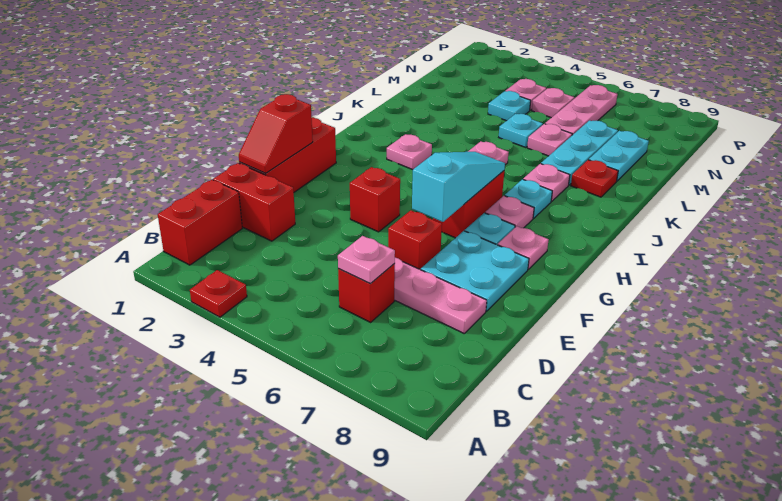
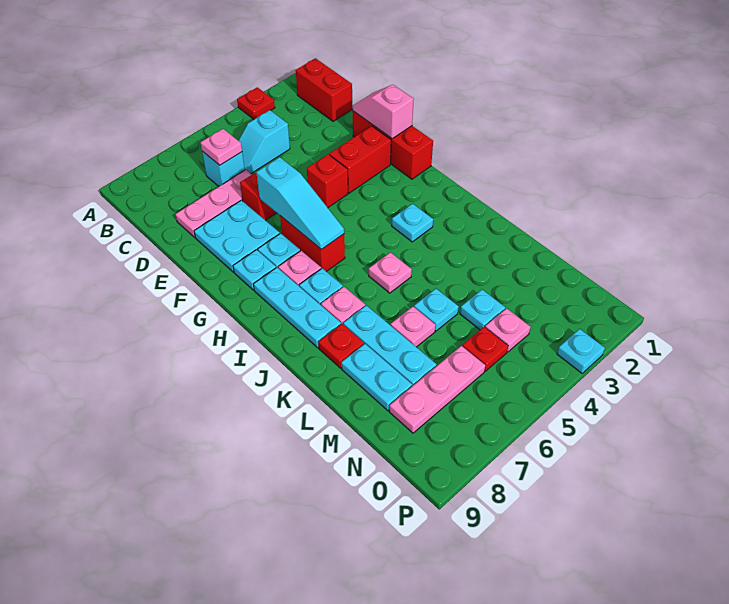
none -> cyan slope C4:C5 level 1 top 4
red brick C6 level 1 -> cyan brick C6 level 1
red brick D1:D2 level 1 -> red brick F2:F3 level 1
red slope E1:F1 level 2 top F -> pink slope E1:F1 level 2 top F
pink plate G8 level 1 -> cyan plate G8 level 1
none -> cyan plate H8:J8 level 1
pink plate I3 level 1 -> cyan plate I3 level 1
pink plate M6:O6 level 1 -> pink plate N6:N8 level 1
pink plate N5 level 1 -> red plate N5 level 1
none -> cyan plate P3 level 1

